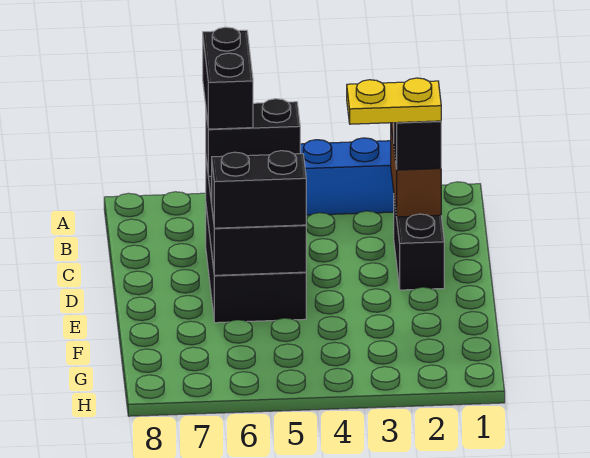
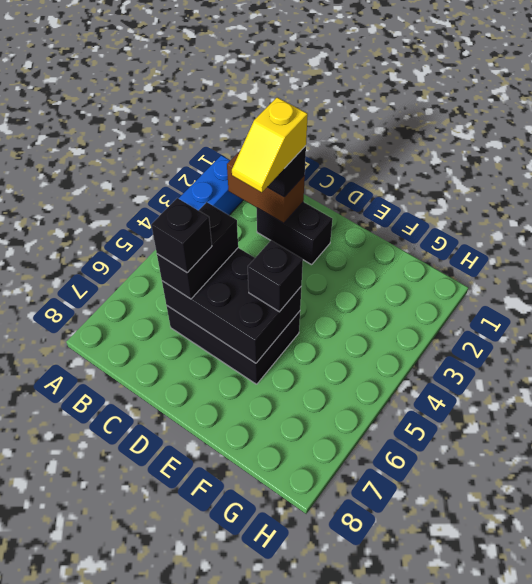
black brick B6:C6 level 4 -> black brick C6 level 4
yellow plate C2:C3 level 4 -> yellow slope C2:C3 level 4 top 2
black brick E5:E6 level 3 -> black brick E5 level 3

